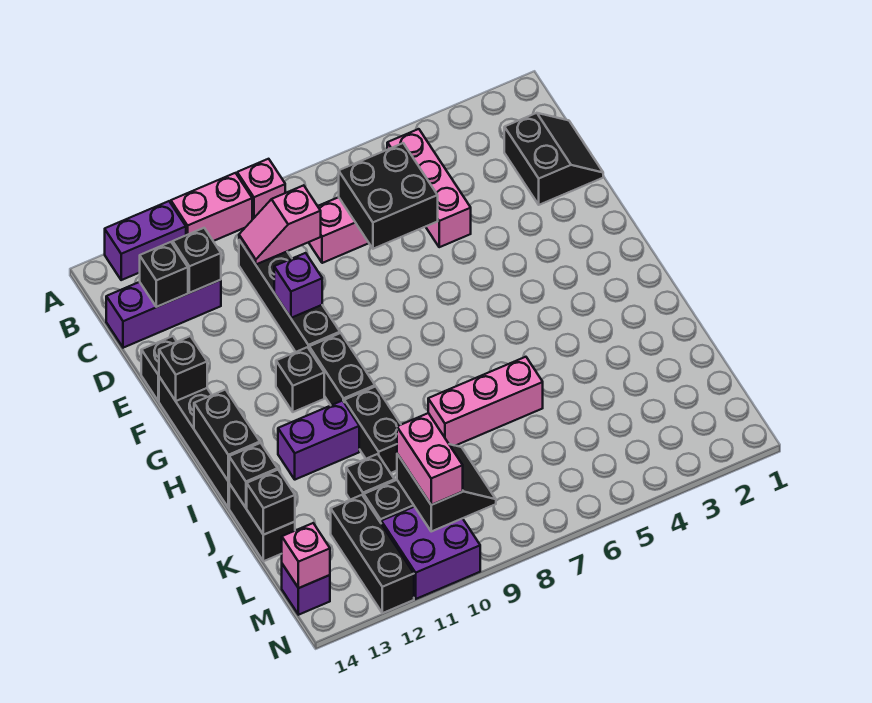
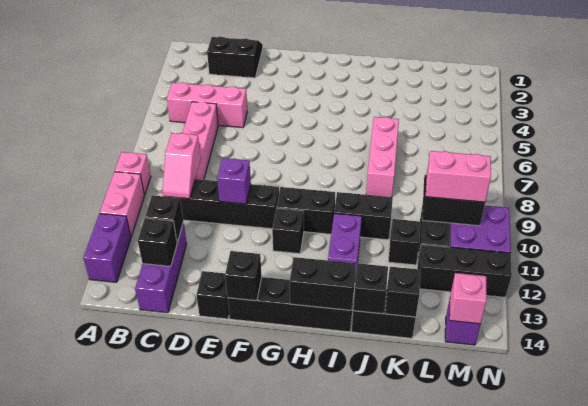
black brick C6:D7 level 2 -> none

